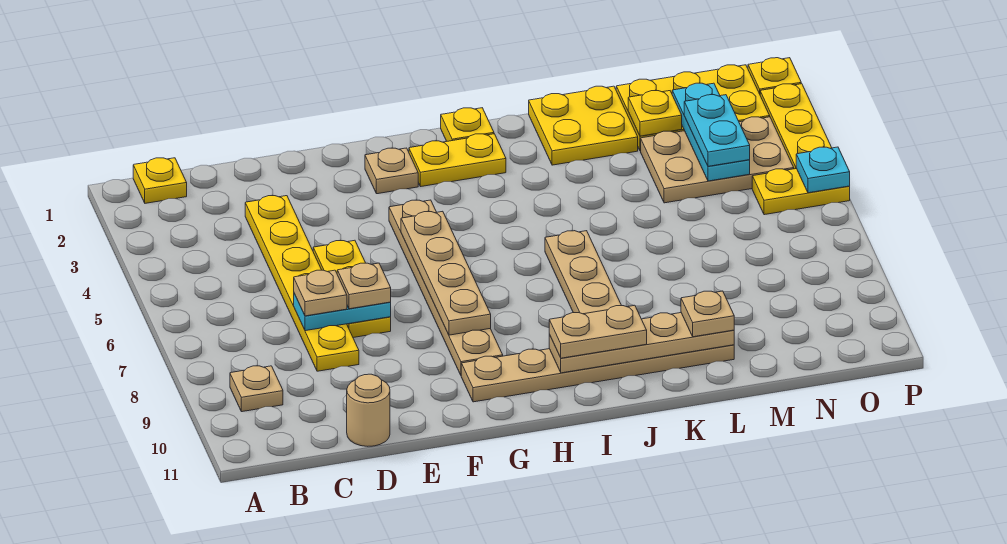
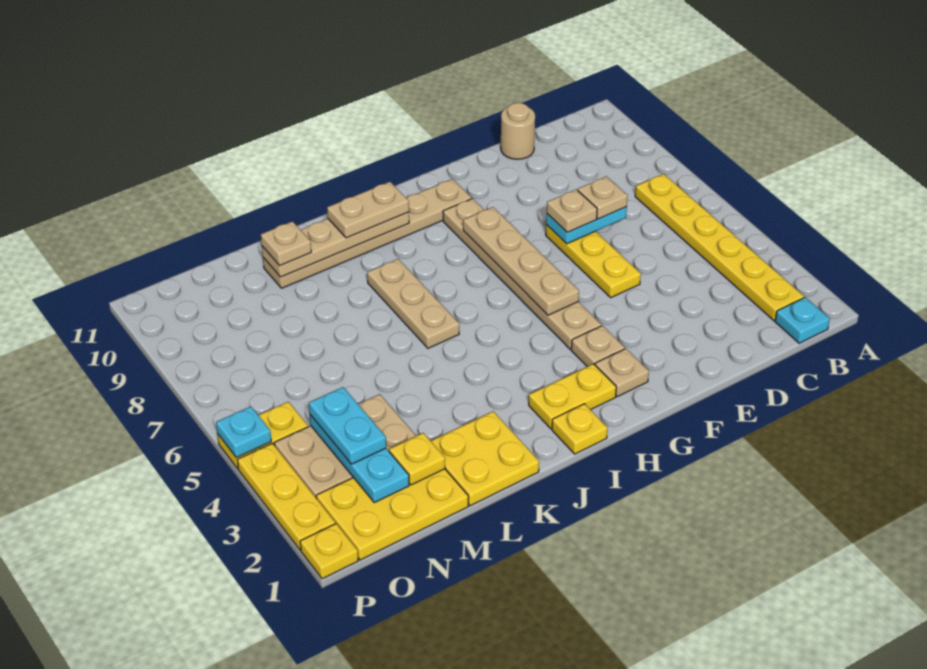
yellow plate B1 level 1 -> cyan plate B1 level 1
tan plate B9 level 1 -> tan plate G3 level 1
yellow plate D3:D8 level 1 -> yellow plate B2:B7 level 1

